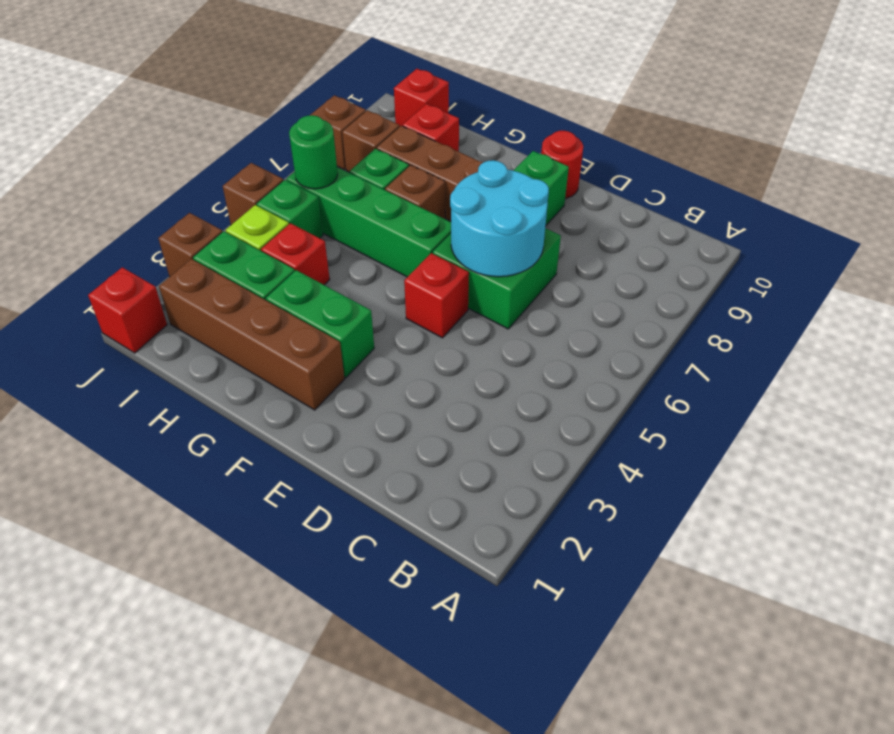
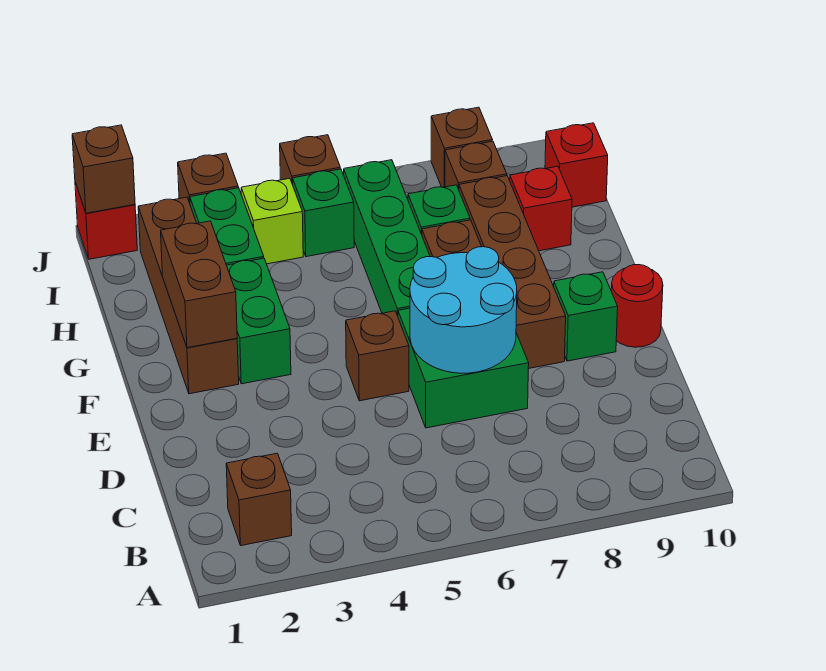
none -> brown brick B2 level 1
red brick E5 level 1 -> brown brick E5 level 1
none -> brown brick F2:G2 level 2
red brick H4 level 1 -> none
green round brick I6 level 2 -> none
none -> brown brick J1 level 2

